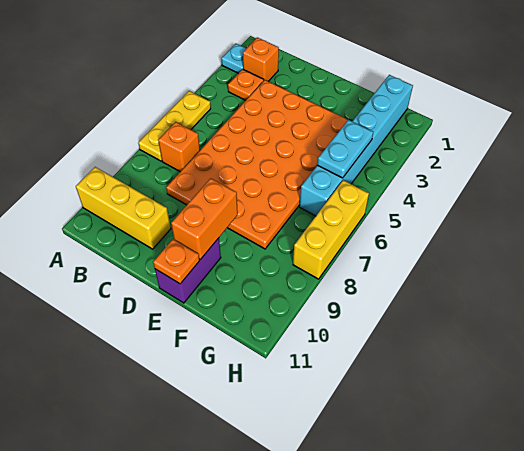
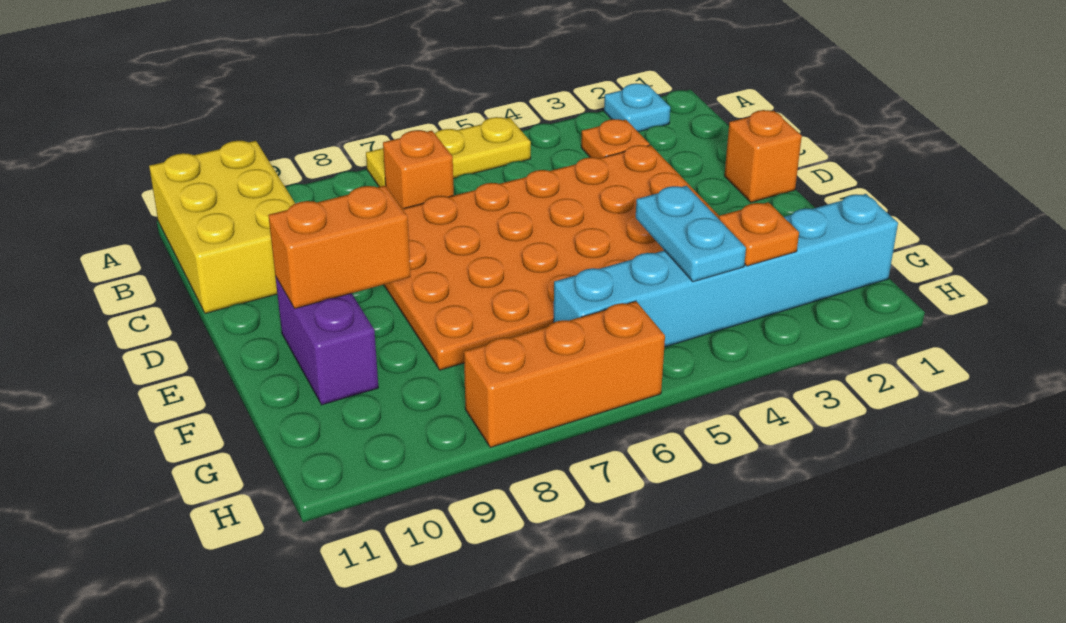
yellow brick A10:C10 level 1 -> yellow brick A10:C11 level 1
orange brick B2 level 1 -> orange brick D1 level 1
purple brick E10:E11 level 1 -> purple brick E10:F10 level 1
orange plate E11 level 2 -> orange plate G3 level 2
cyan plate G4:G5 level 2 -> cyan plate F4:G4 level 2
yellow brick H6:H8 level 1 -> orange brick H6:H8 level 1

